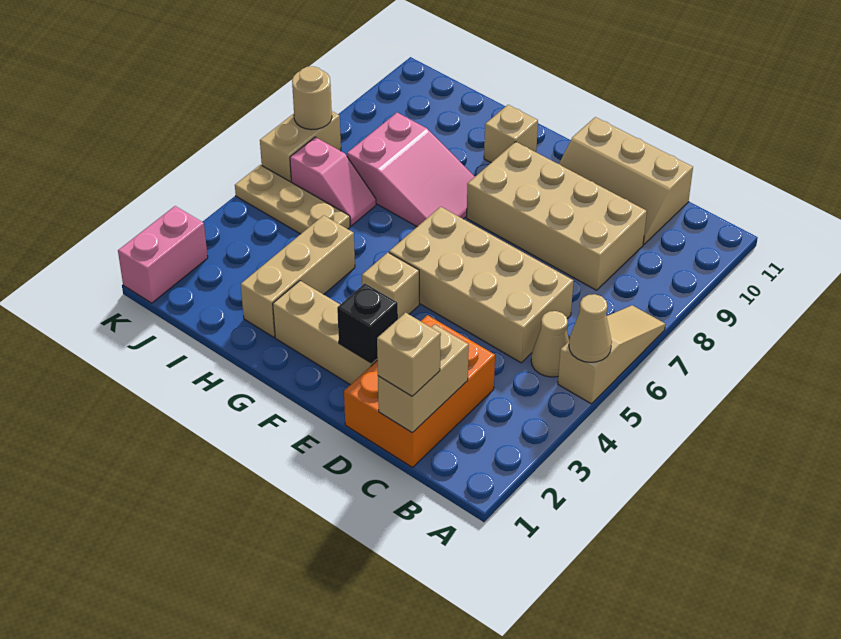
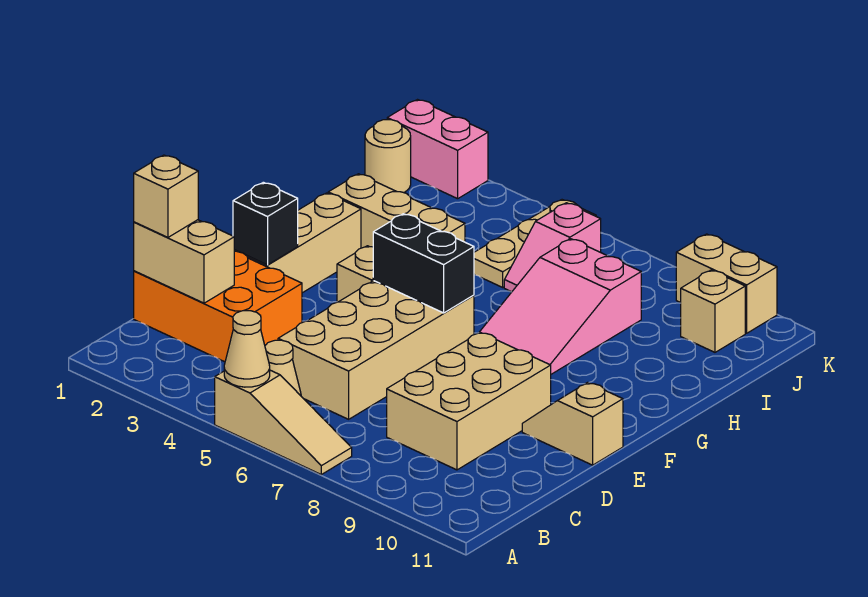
tan brick C8:F9 level 1 -> tan brick C8:E9 level 1
tan slope C10:E11 level 1 top 11 -> tan slope E10:E11 level 1 top 11
none -> black brick F5:F6 level 2
tan brick G10 level 1 -> tan brick J10 level 1
tan brick K6:K7 level 1 -> tan brick K9:K10 level 1
tan round brick K7 level 2 -> tan round brick J1 level 1

